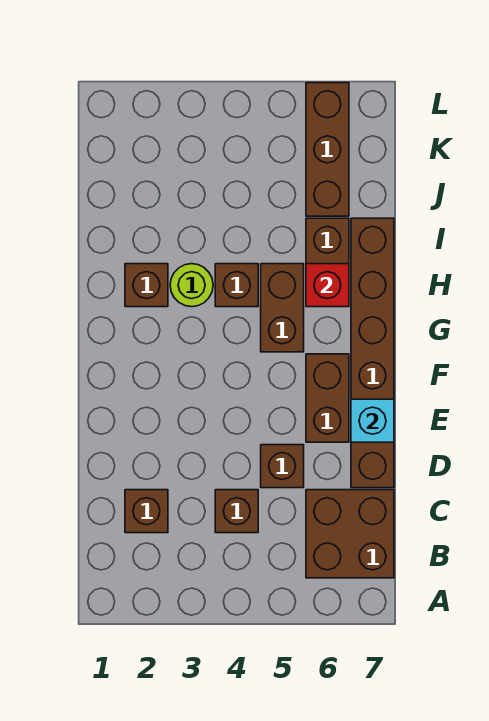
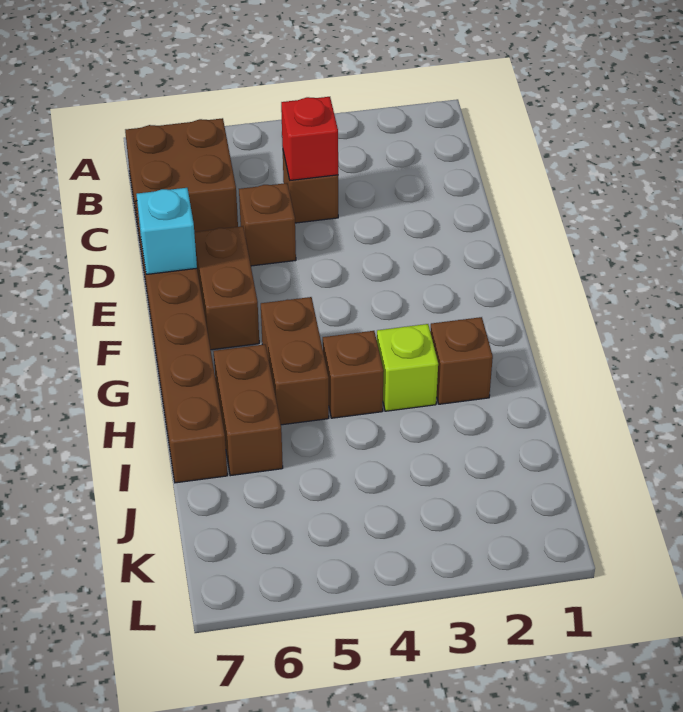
brown brick C2 level 1 -> none
lime round brick H3 level 1 -> lime brick H3 level 1
red brick H6 level 2 -> red brick C4 level 2
brown brick J6:L6 level 1 -> none

